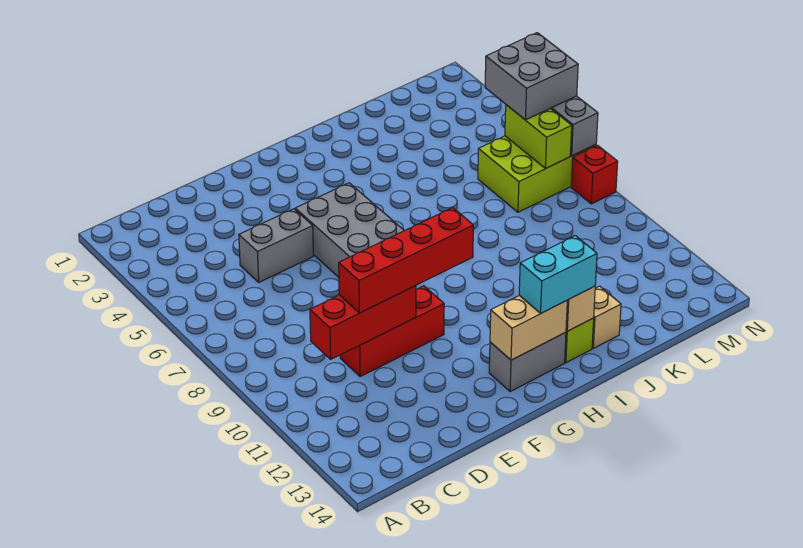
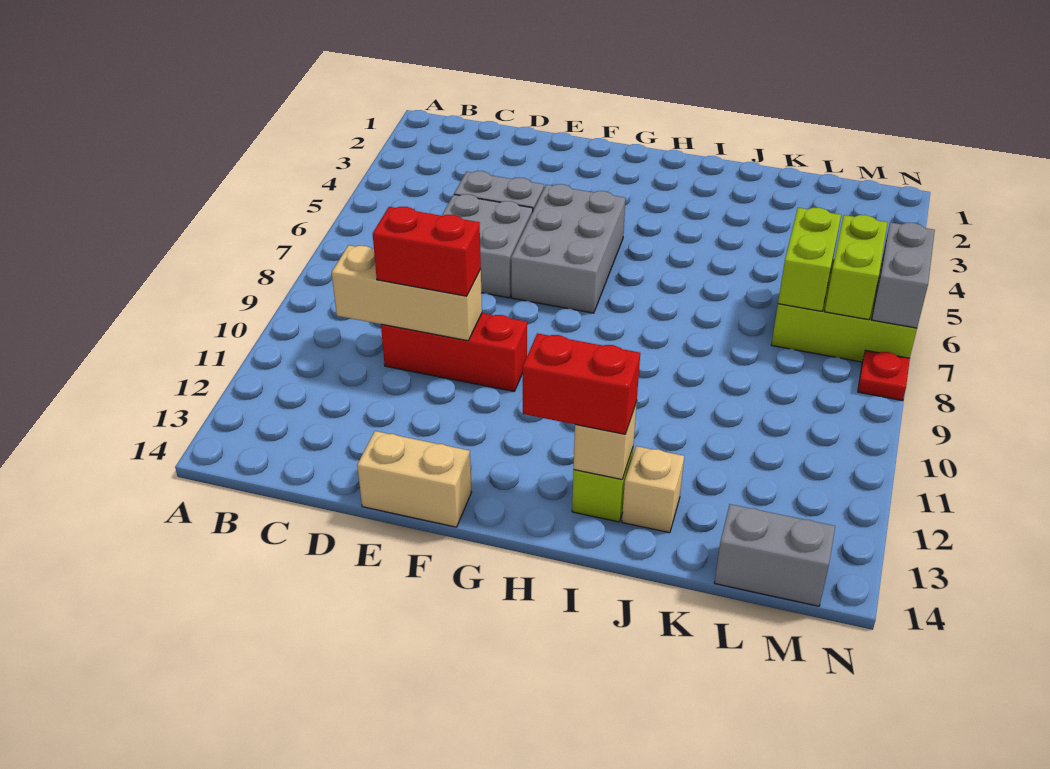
red brick C10:E10 level 2 -> tan brick C10:E10 level 2
red brick D10:G10 level 3 -> red brick D10:E10 level 3
grey brick G13:H13 level 1 -> grey brick L14:M14 level 1
tan brick G13:H13 level 2 -> tan brick E14:F14 level 1
cyan brick H13:I13 level 3 -> red brick H13:I13 level 3
none -> lime brick L6:L7 level 2
grey brick M5:N6 level 3 -> grey brick D6:E7 level 1
red brick N8 level 1 -> red plate N8 level 1

